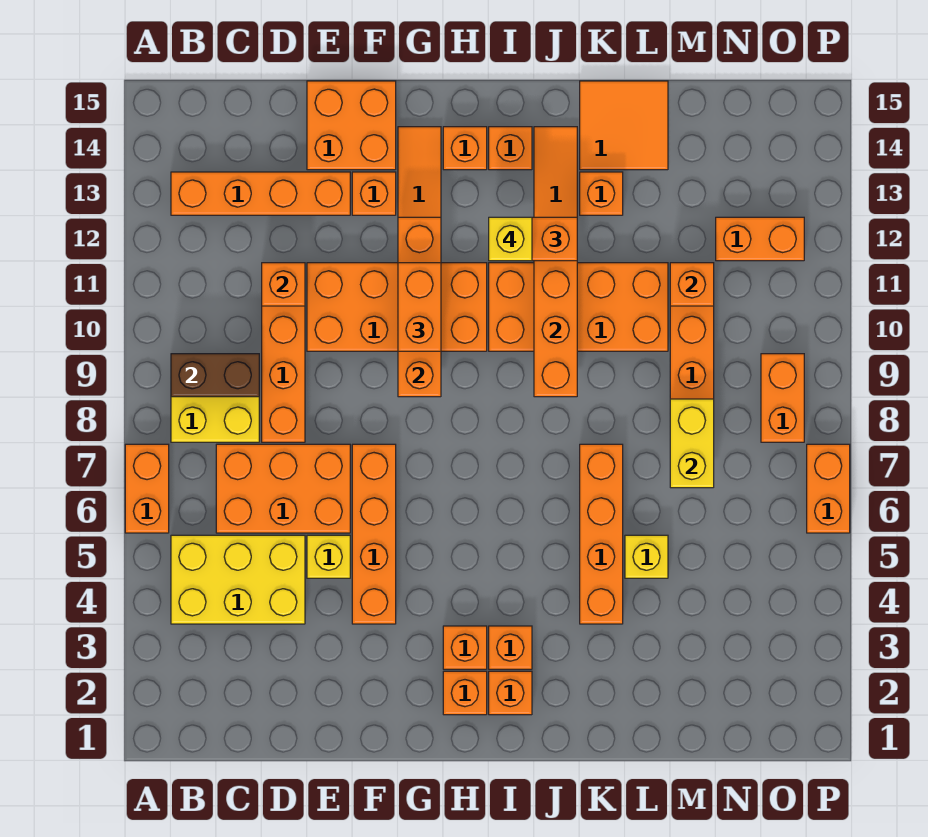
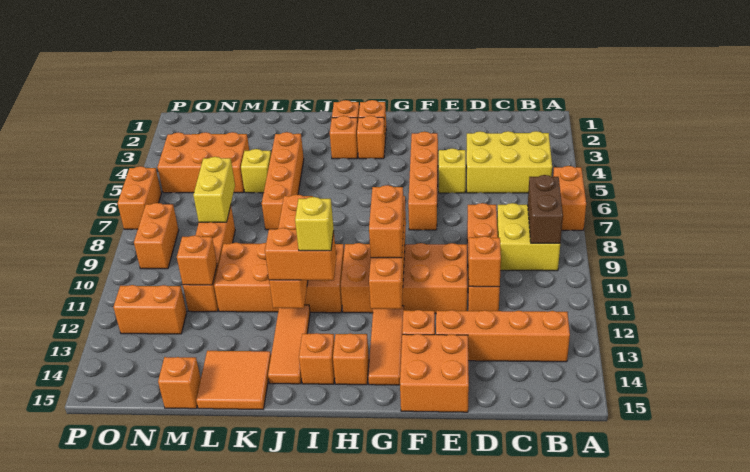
brown brick B9:C9 level 2 -> brown brick B8:B9 level 2
orange brick C6:E7 level 1 -> orange brick M4:O5 level 1
orange brick K13 level 1 -> orange brick M15 level 1

